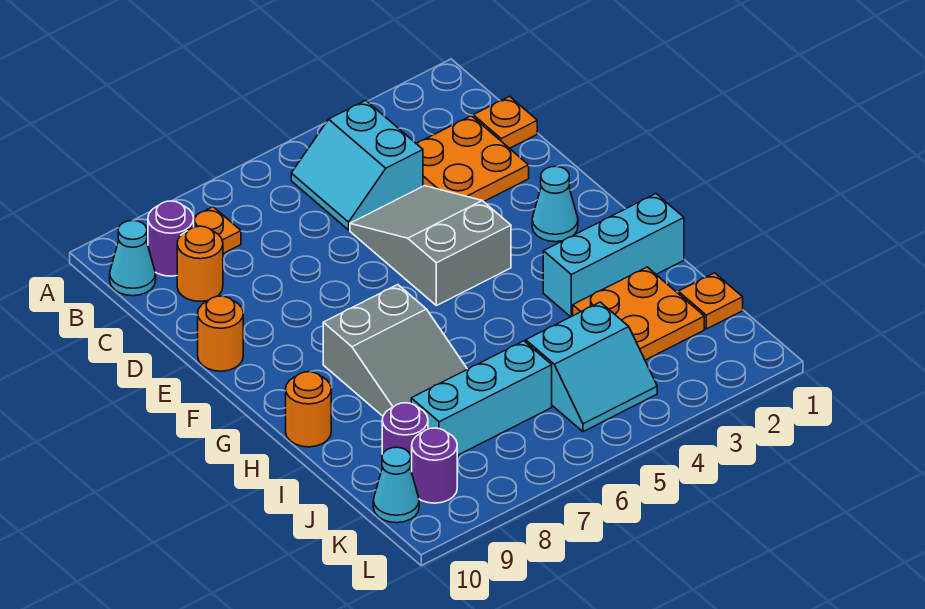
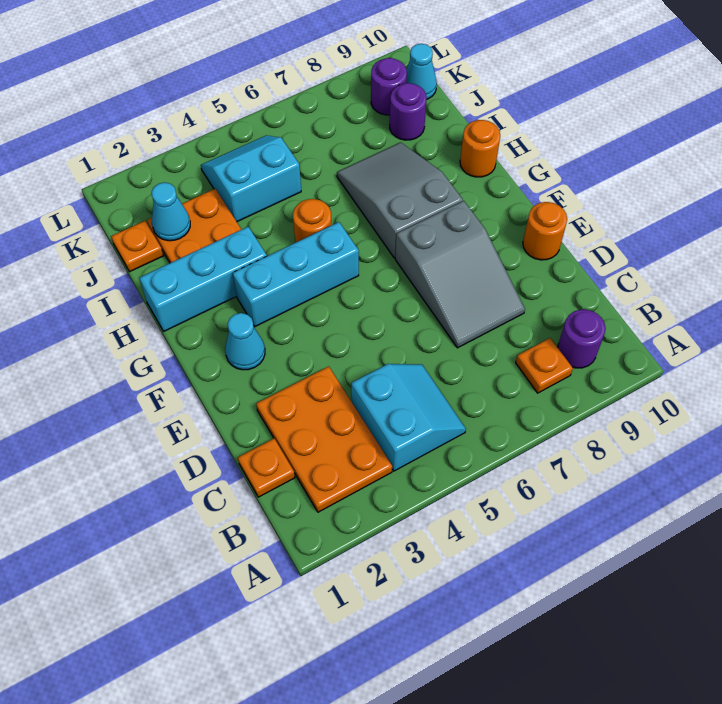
cyan cone B10 level 1 -> cyan cone J2 level 2
orange plate C2:D3 level 1 -> orange plate B2:D3 level 1
orange round brick C9 level 1 -> orange round brick H5 level 1
grey slope D4:F5 level 1 top F -> grey slope D7:F8 level 1 top F
cyan brick J6:J8 level 1 -> cyan brick G3:G5 level 1

